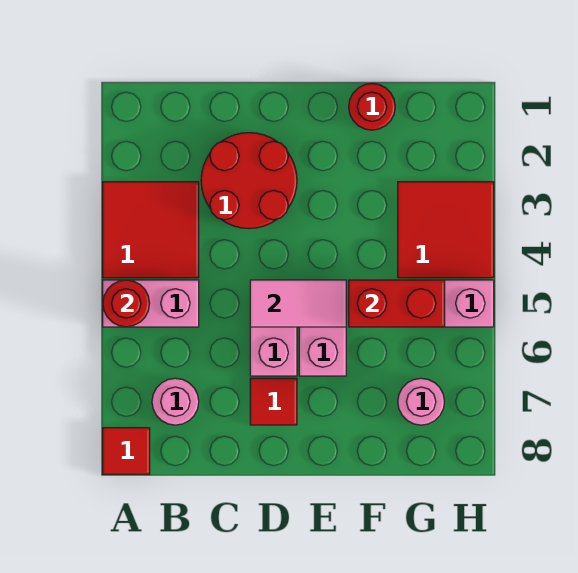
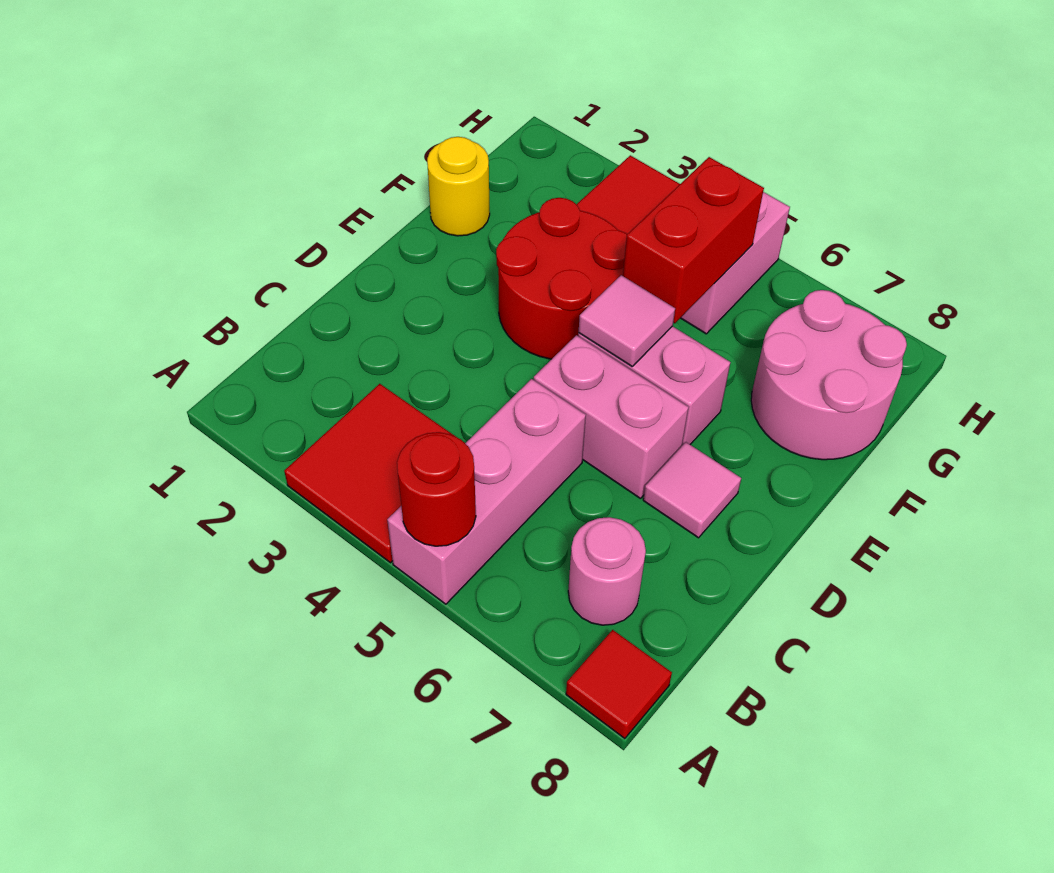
pink brick A5:B5 level 1 -> pink brick A5:C5 level 1
red round brick C2:D3 level 1 -> red round brick E3:F4 level 1
pink tile D5:E5 level 2 -> pink tile E5 level 2
red tile D7 level 1 -> pink tile D7 level 1
red round brick F1 level 1 -> yellow round brick F1 level 1
pink round brick G7 level 1 -> pink round brick F7:G8 level 1

